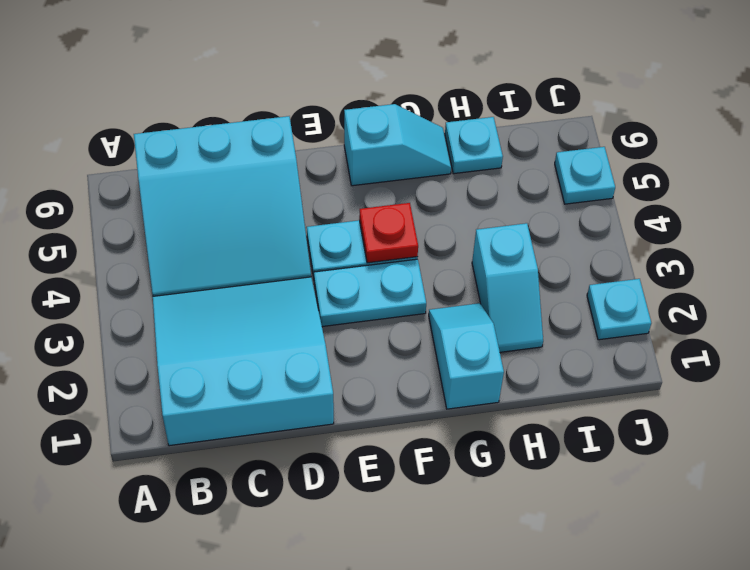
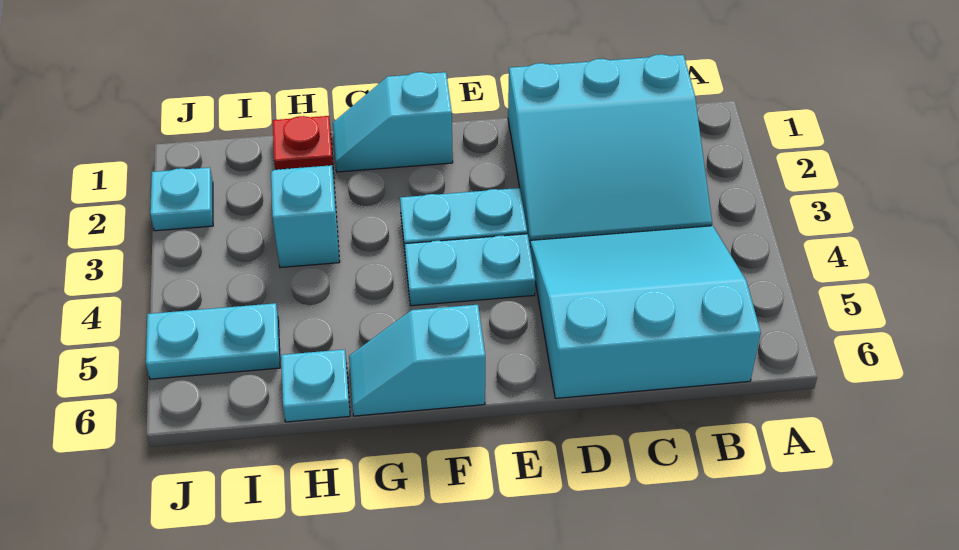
red plate F4 level 2 -> red plate H1 level 1
cyan slope G1:G2 level 1 top 1 -> cyan slope F1:G1 level 1 top F
cyan plate J5 level 1 -> cyan plate I5:J5 level 1

